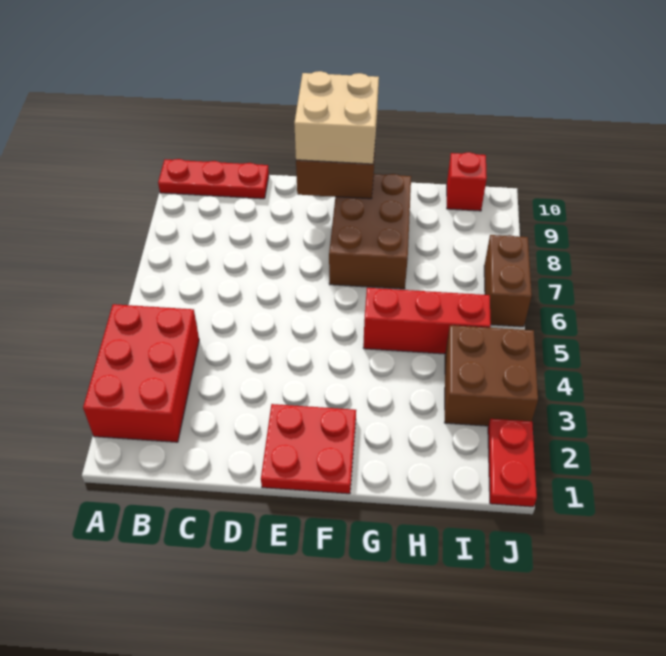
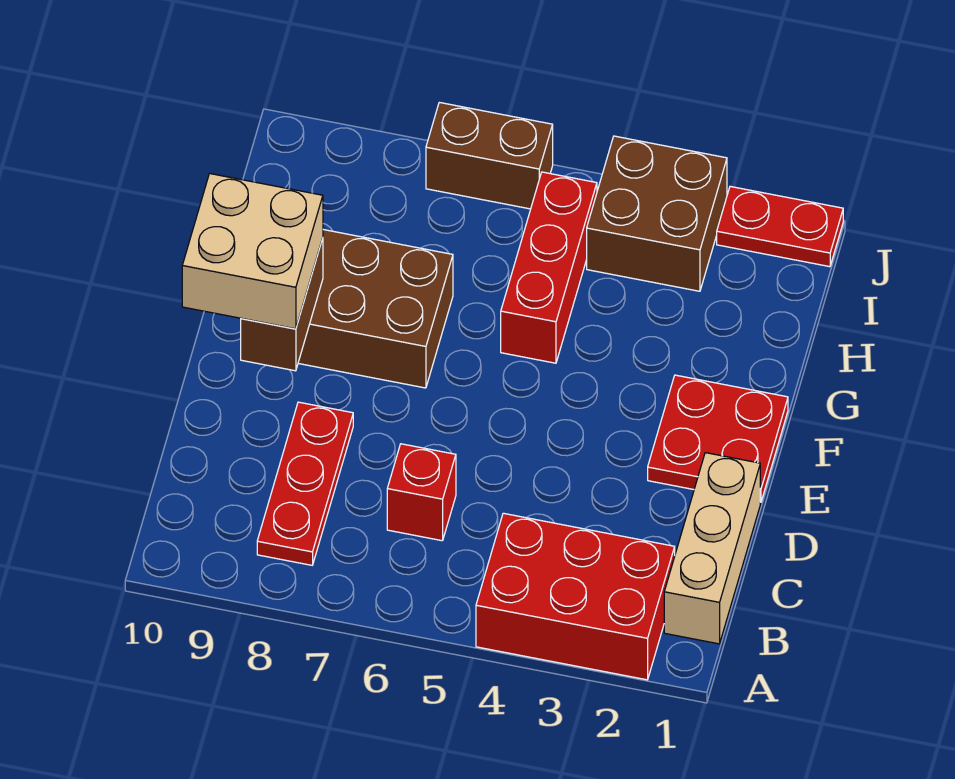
red plate A10:C10 level 1 -> red plate B8:D8 level 1
none -> tan brick B1:D1 level 1
red brick I10 level 1 -> red brick C6 level 1

